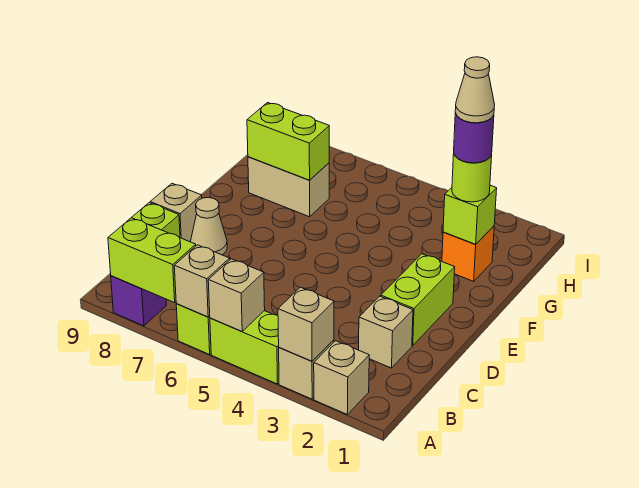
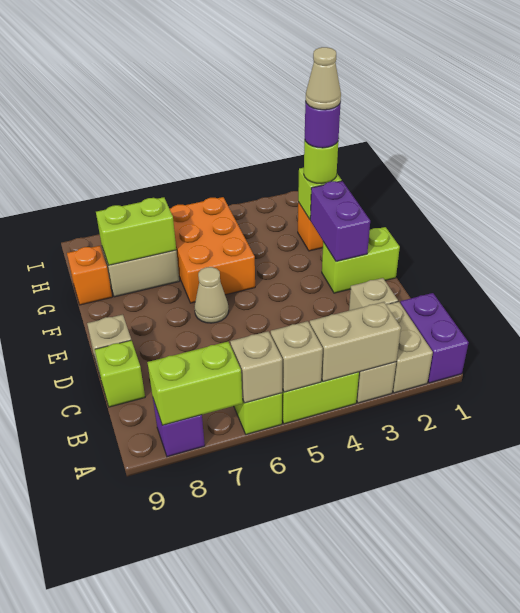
none -> purple brick A1:B1 level 1
tan brick A2 level 1 -> tan brick A2:B2 level 1
tan brick A3 level 2 -> tan brick A3:A4 level 2
lime brick D2:E2 level 1 -> lime brick E1:E2 level 1
tan cone D8 level 1 -> tan cone E6 level 1
none -> purple brick E2:F2 level 2
none -> orange brick F5:H6 level 1
none -> orange brick G9 level 1

